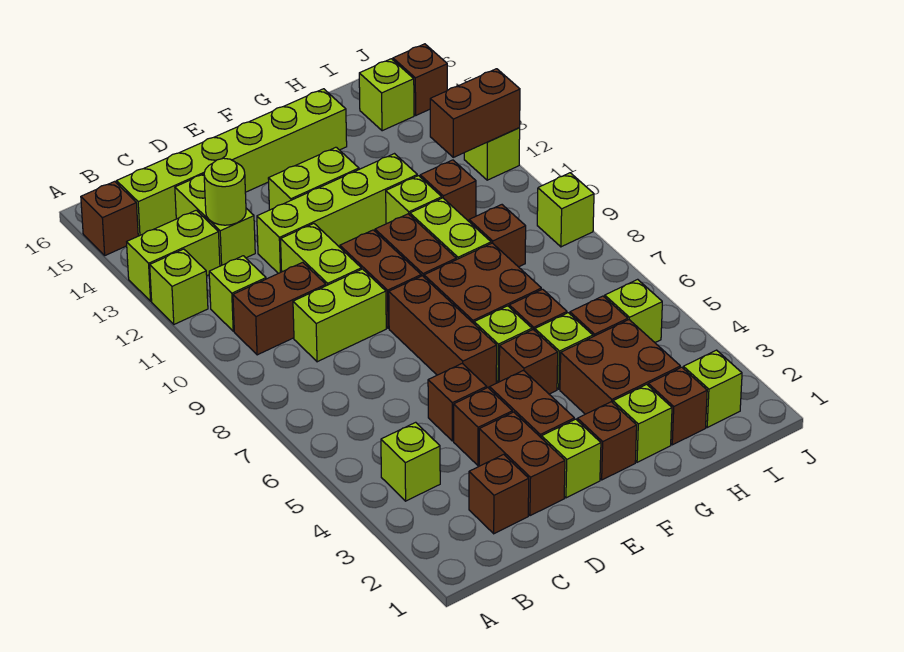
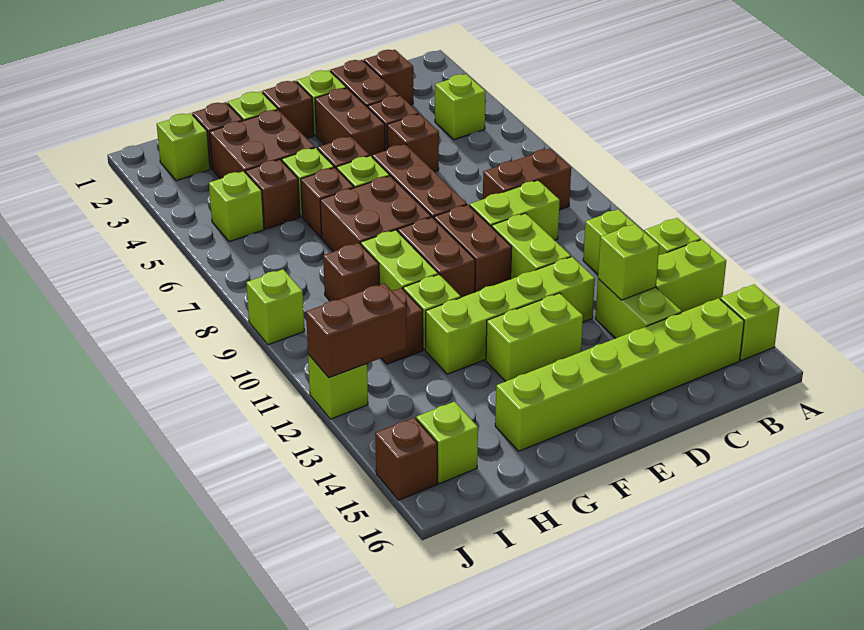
brown brick A15 level 1 -> lime brick A15 level 1
brown brick B10:C10 level 1 -> brown brick B8:C8 level 1
lime round brick C13 level 2 -> lime brick C13 level 2

